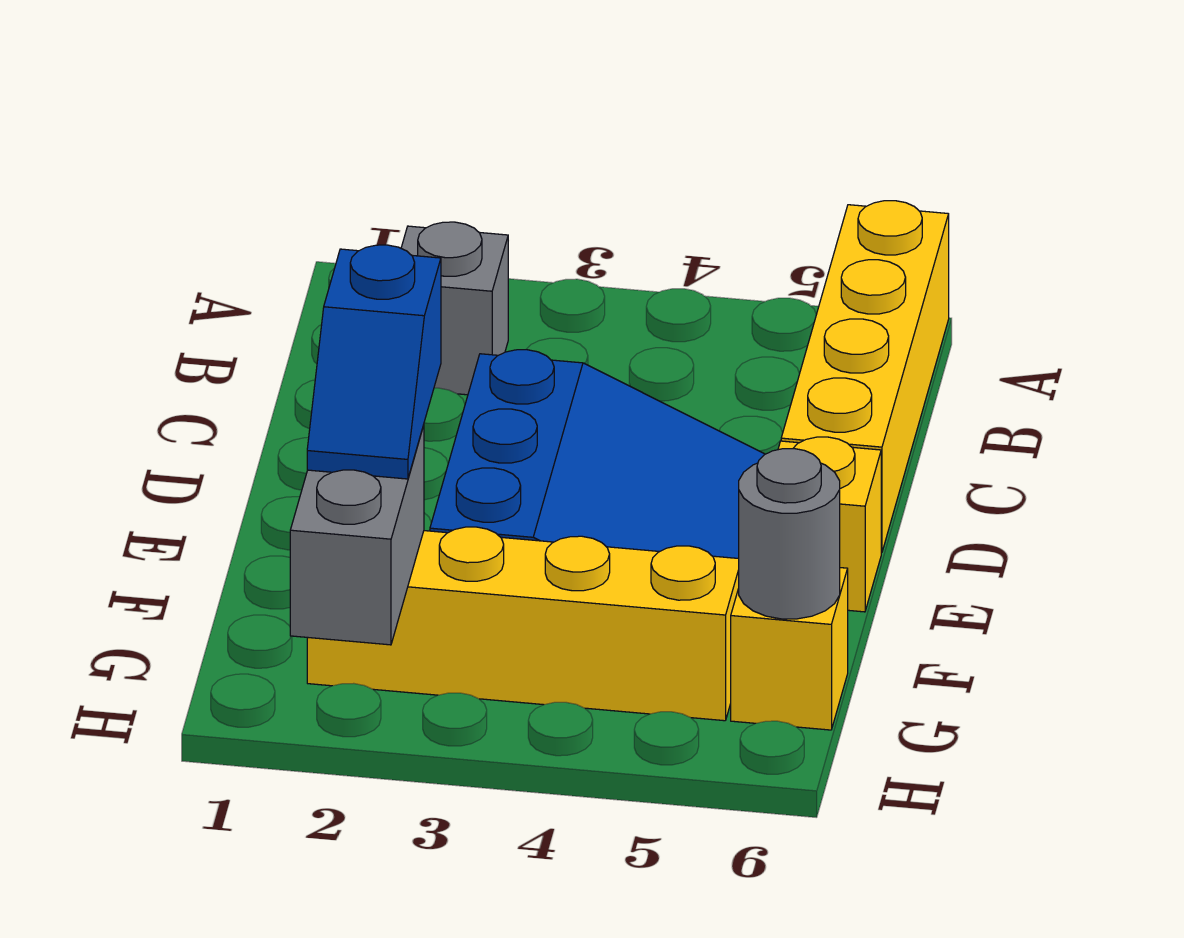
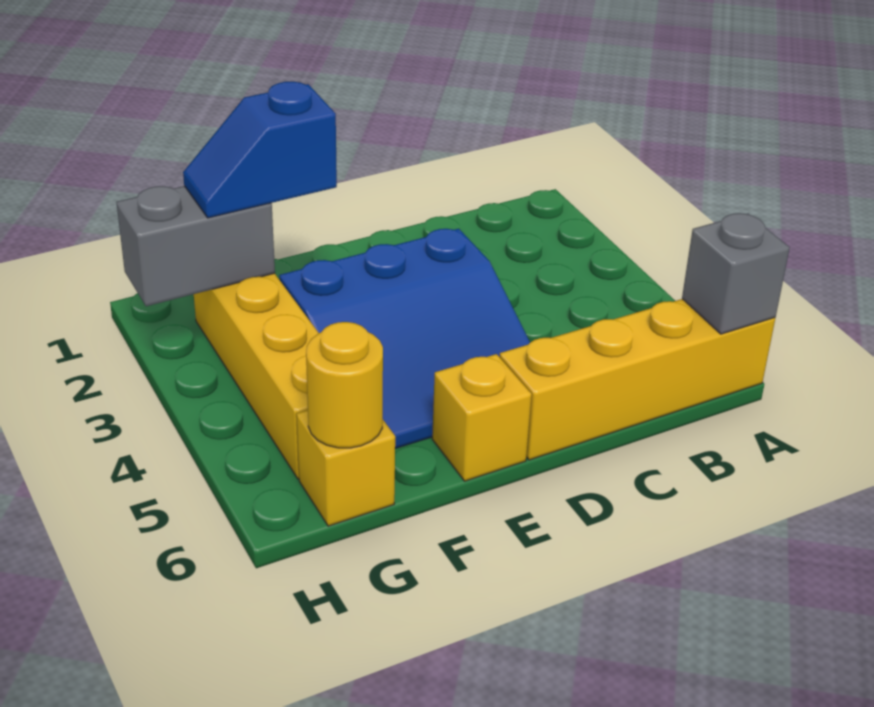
grey brick B2 level 1 -> grey brick A6 level 2
grey round brick G6 level 2 -> yellow round brick G6 level 2

